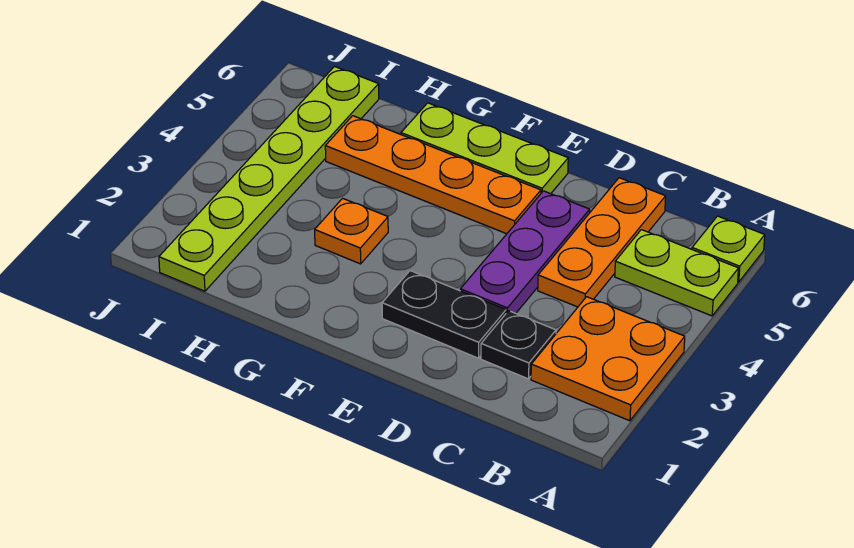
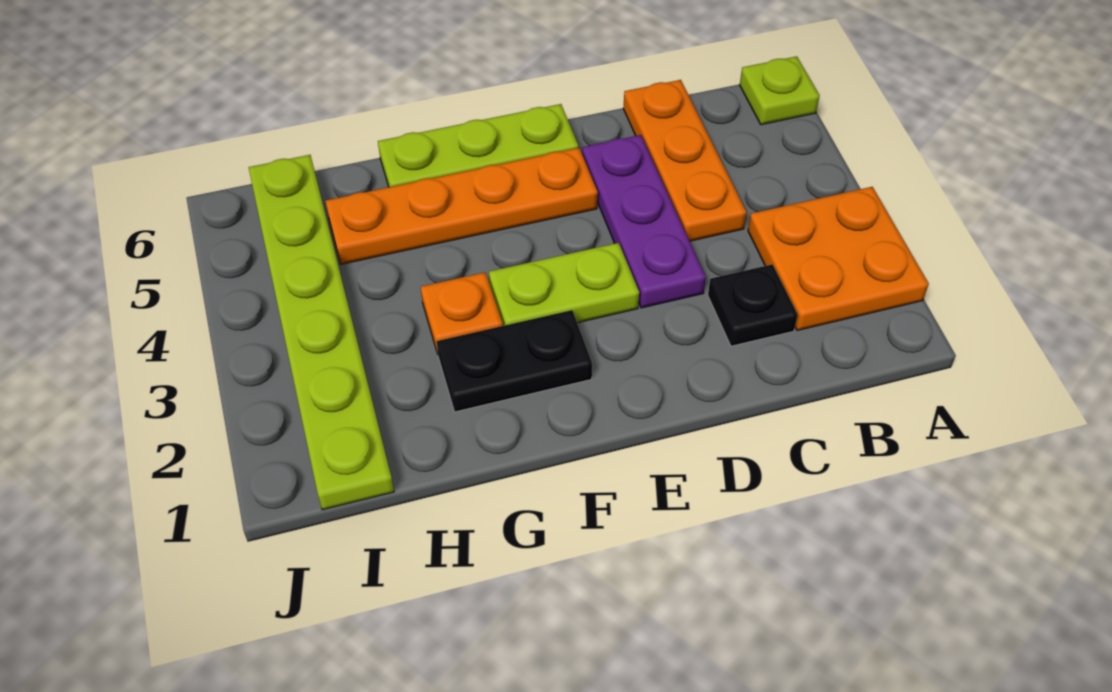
lime plate A5:B5 level 1 -> lime plate E3:F3 level 1
black plate D2:E2 level 1 -> black plate F2:G2 level 1

